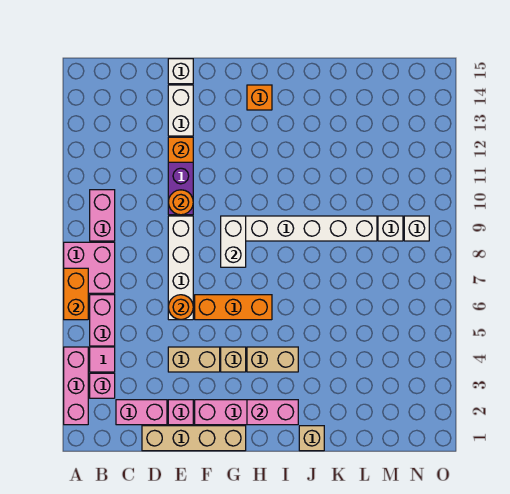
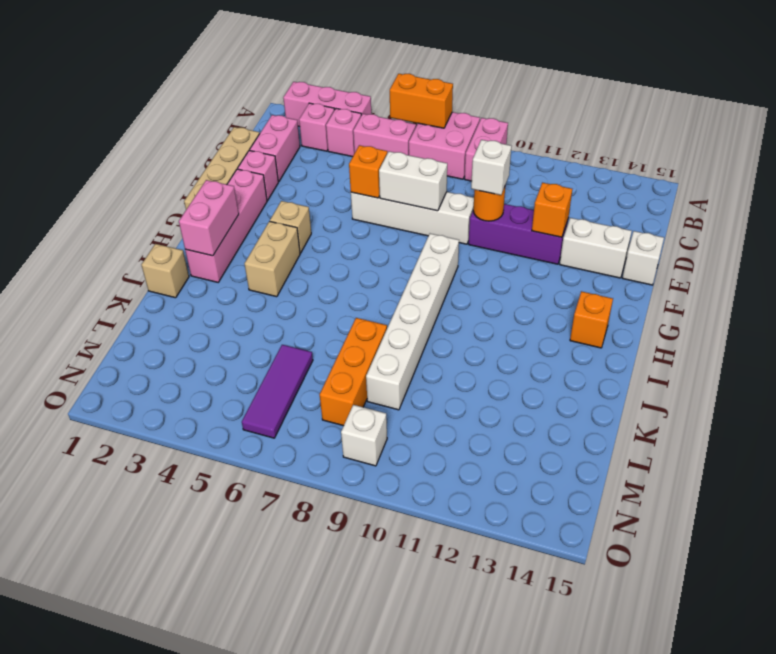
pink tile B4 level 1 -> pink brick B4 level 1
pink brick B9:B10 level 1 -> pink brick A9:B9 level 1
tan brick E4:F4 level 1 -> none
orange round brick E6 level 2 -> orange brick E6 level 2
orange brick F6:H6 level 1 -> orange brick K8:M8 level 1
white brick G8:G9 level 2 -> white brick E7:E8 level 2
none -> purple tile L6:N6 level 1
white brick M9 level 1 -> white brick E10 level 3

